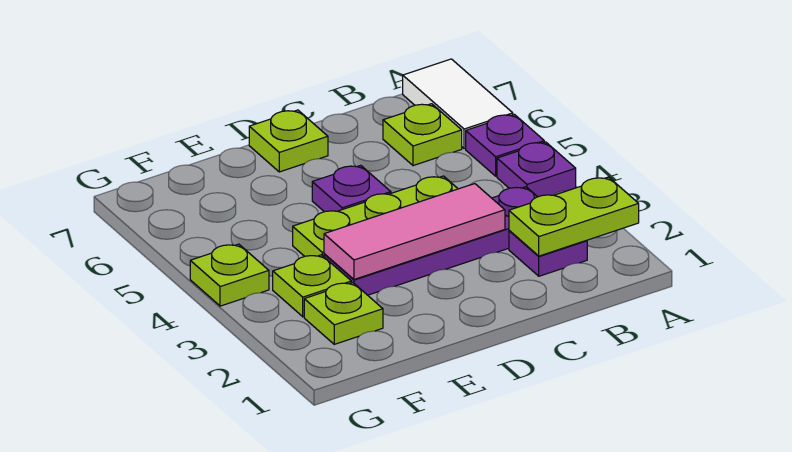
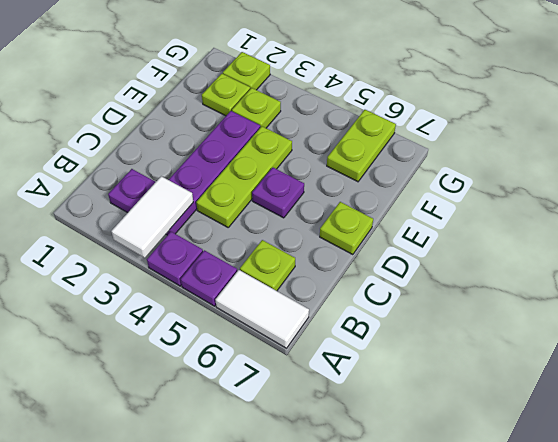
lime plate A2:B2 level 2 -> lime plate F6:G6 level 1
none -> white tile A3:B3 level 2
pink tile C3:E3 level 2 -> none
lime plate G4 level 1 -> lime plate G2 level 1

